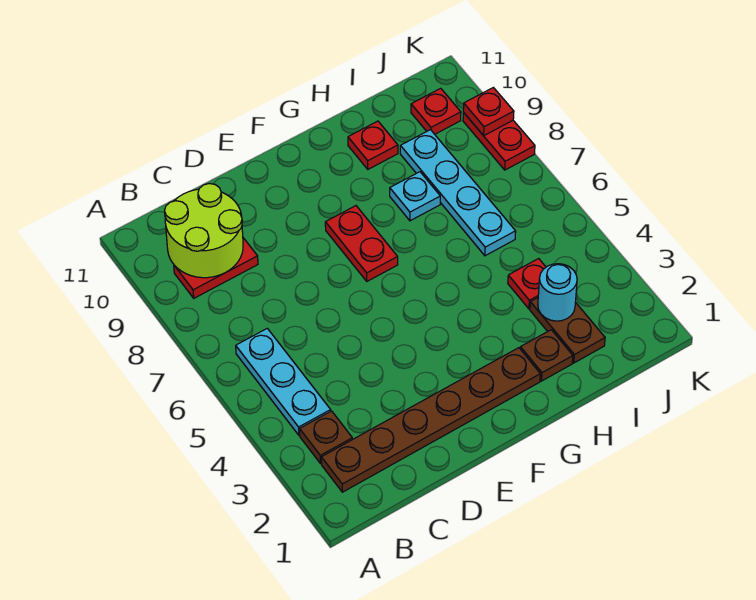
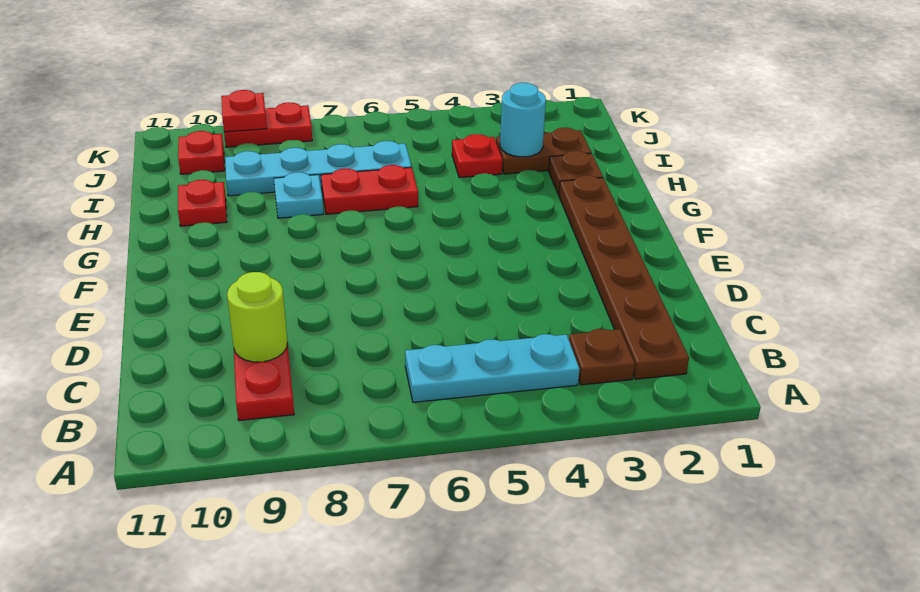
lime round brick B9:C10 level 2 -> lime round brick C9 level 2
red plate F7:F8 level 1 -> red plate H6:H7 level 1

